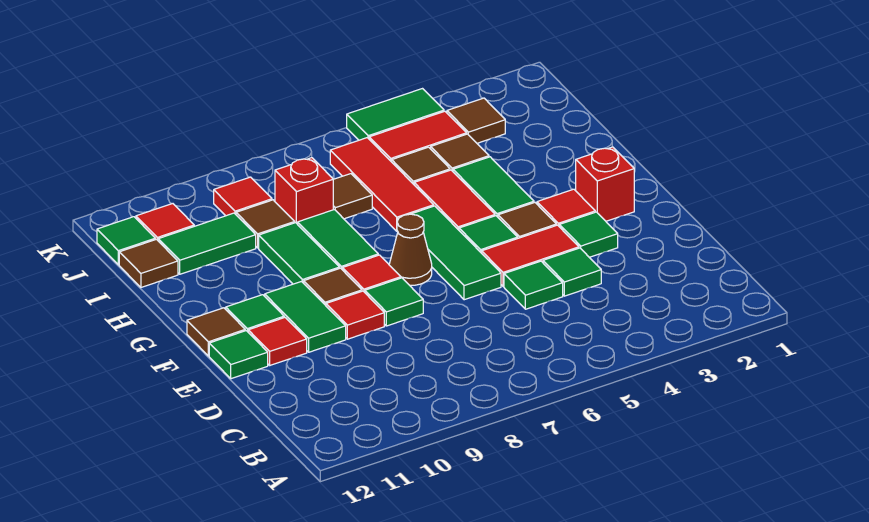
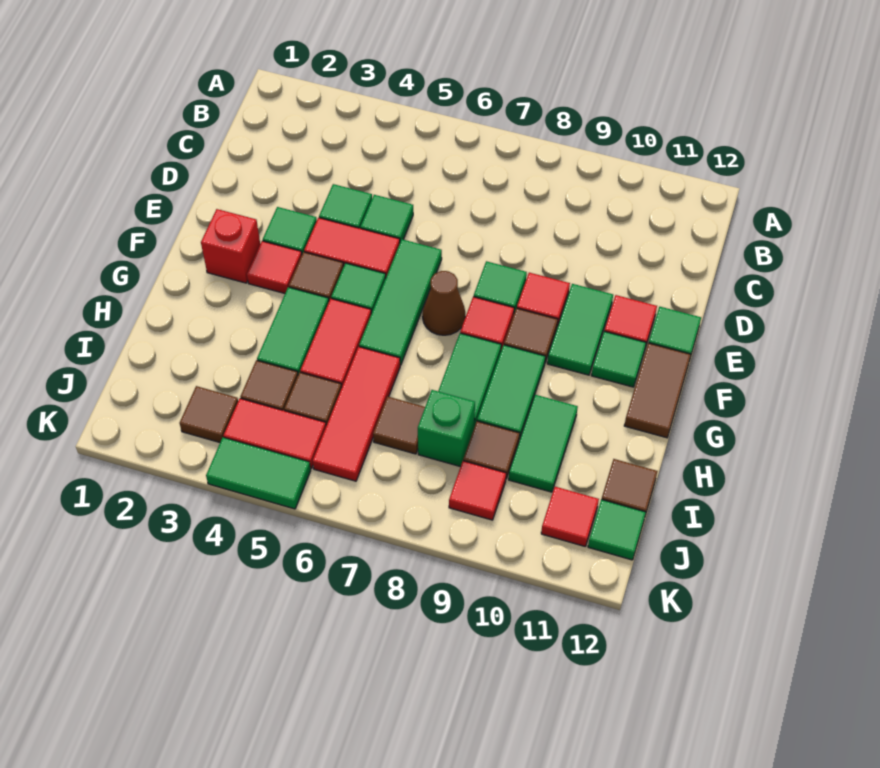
brown tile F12 level 1 -> brown tile F12:G12 level 1
red brick I8 level 1 -> green brick I8 level 1
green tile I10:I11 level 1 -> green tile H10:I10 level 1

